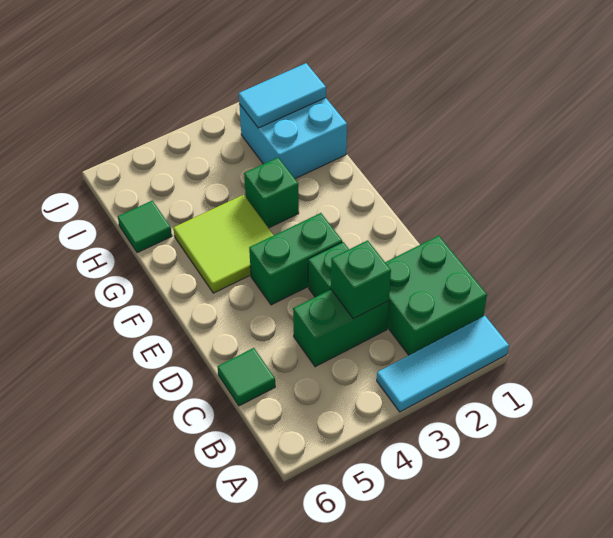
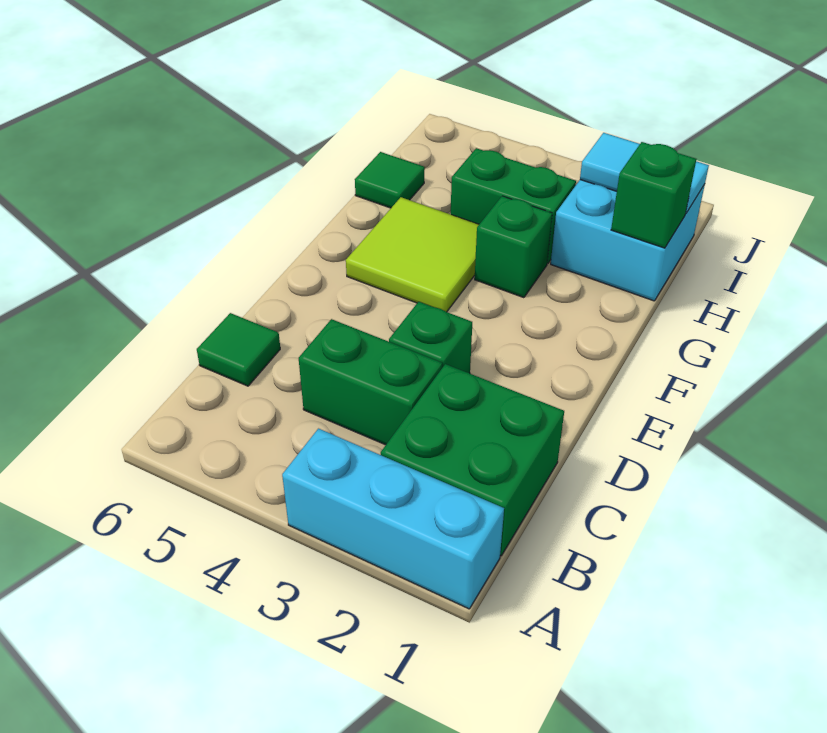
cyan tile A1:A3 level 1 -> cyan brick A1:A3 level 1
green brick C3 level 2 -> green brick H1 level 2
green brick E3:E4 level 1 -> green brick H3:H4 level 1

